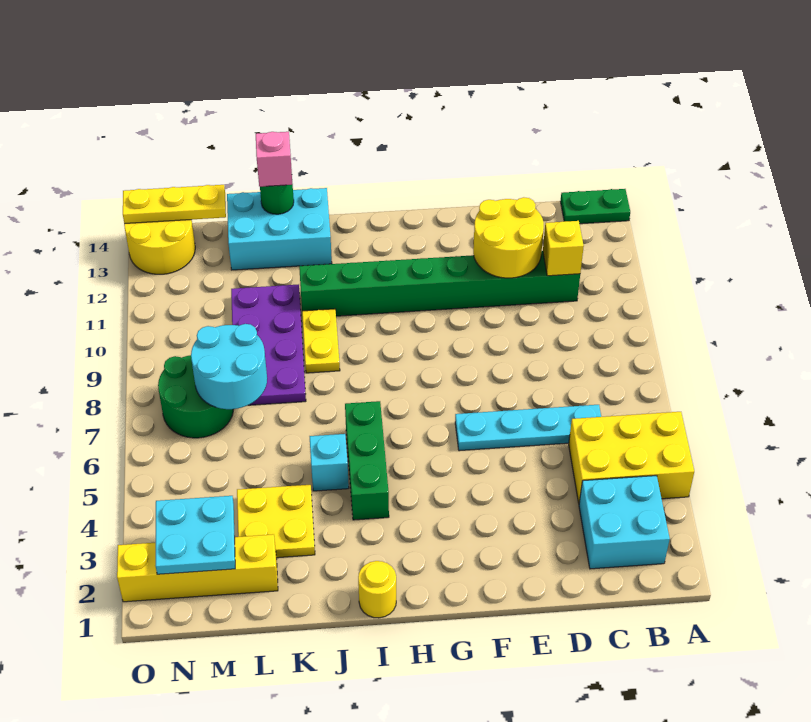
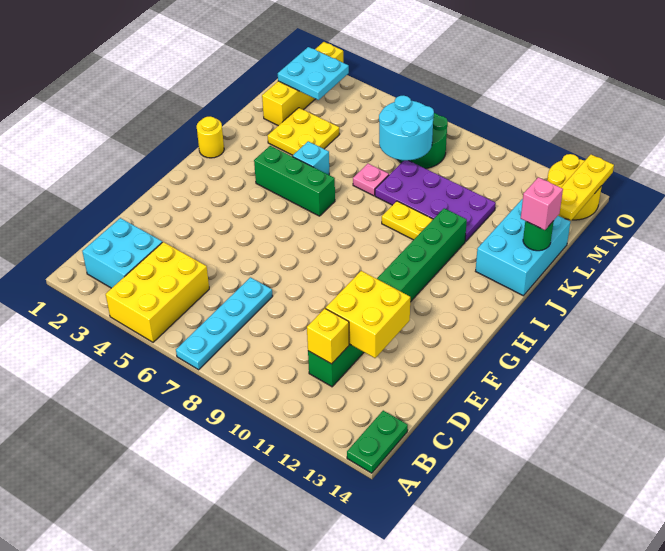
cyan plate C6:F6 level 1 -> cyan plate A7:D7 level 1
yellow round brick D11:E12 level 2 -> yellow brick D11:E12 level 2
none -> pink plate K7 level 1

